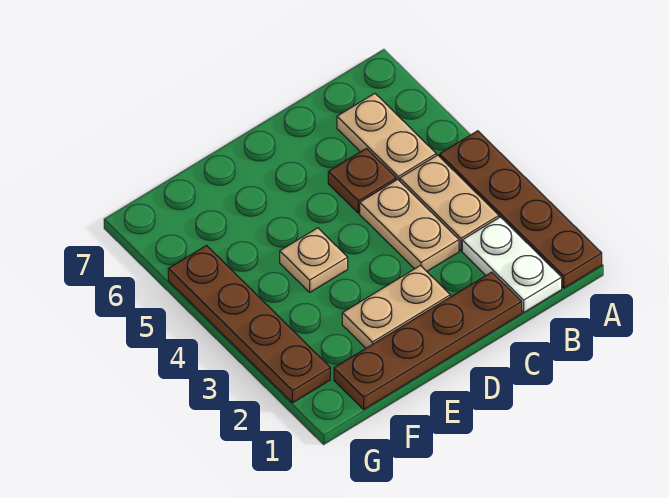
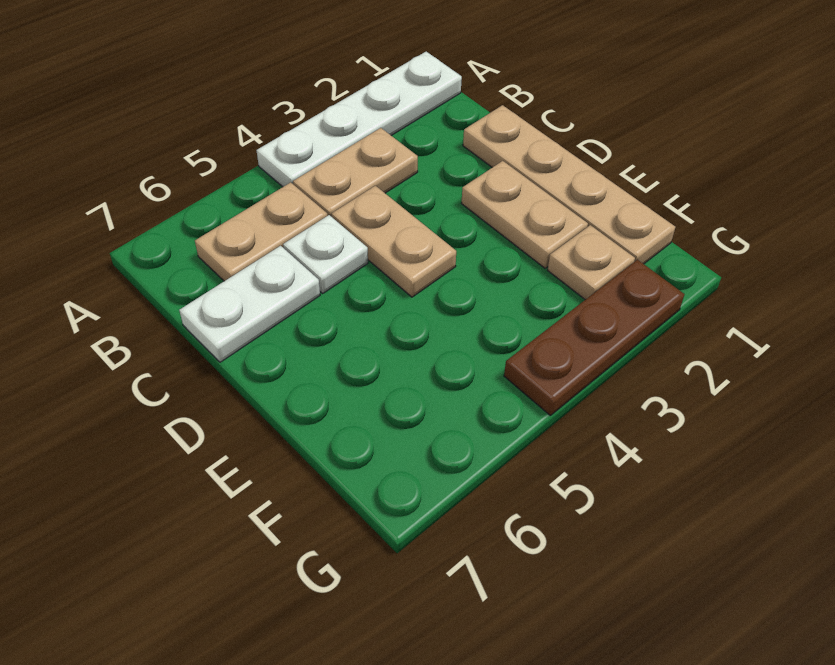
brown plate A1:A4 level 1 -> white plate A1:A4 level 1
white plate B1:B2 level 1 -> white plate C6:C7 level 1
brown plate C1:F1 level 1 -> tan plate C1:F1 level 1
tan plate C3:C4 level 1 -> tan plate C4:D4 level 1
brown plate C5 level 1 -> white plate C5 level 1
tan plate E4 level 1 -> tan plate F2 level 1
brown plate G2:G5 level 1 -> brown plate G2:G4 level 1

